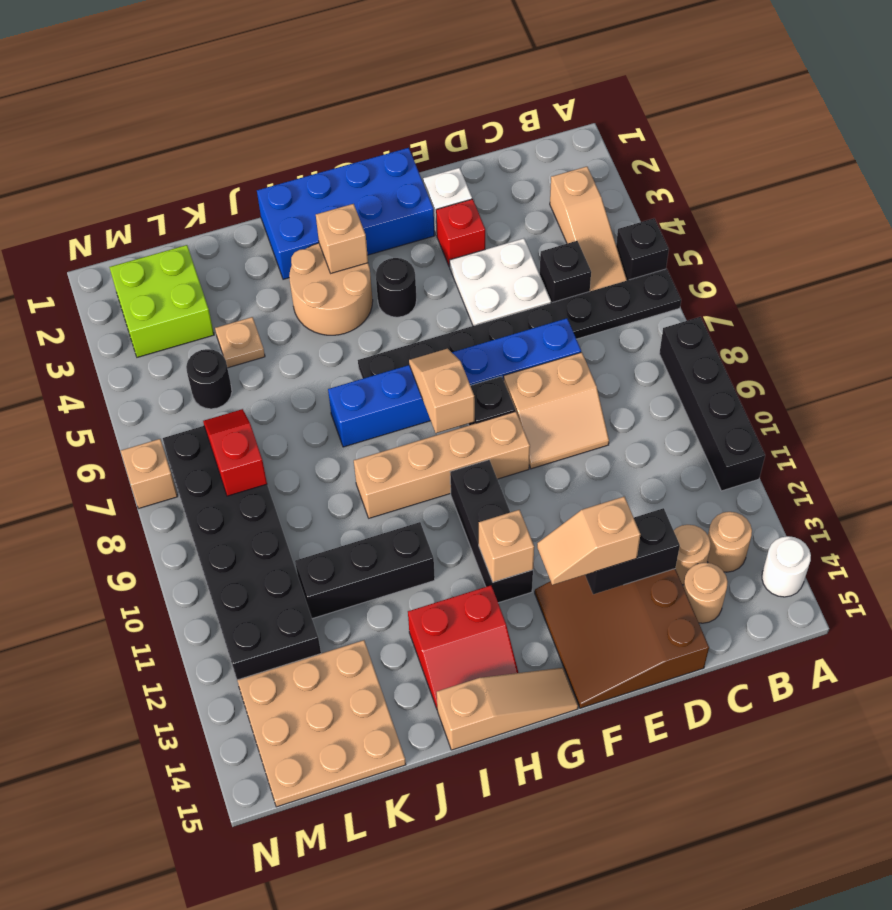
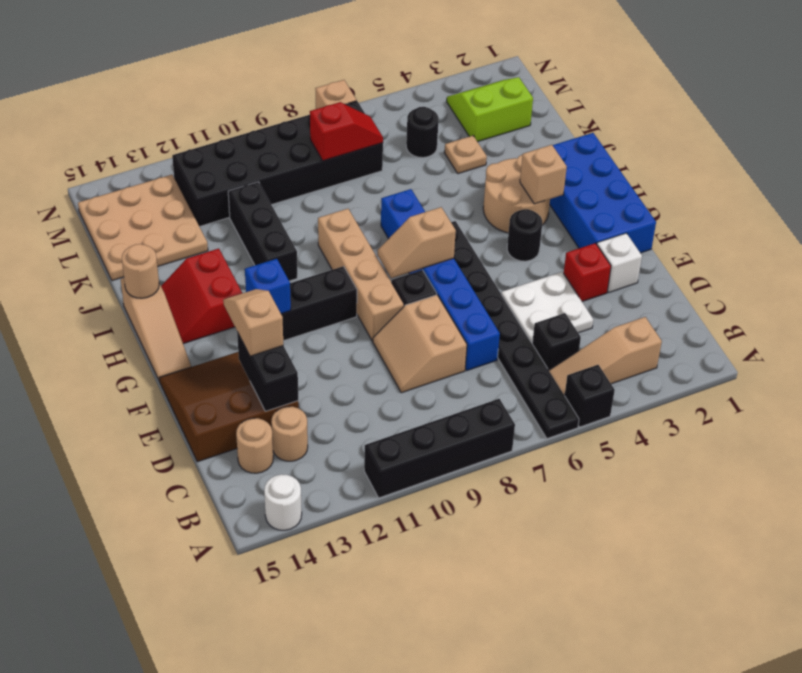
tan round brick B13 level 1 -> tan round brick I15 level 2
tan slope G7:G8 level 2 top 8 -> tan slope G7:G8 level 2 top 7
tan brick G12 level 2 -> blue brick G12 level 2
lime brick L2:M3 level 1 -> lime slope L2:M3 level 1 top L

